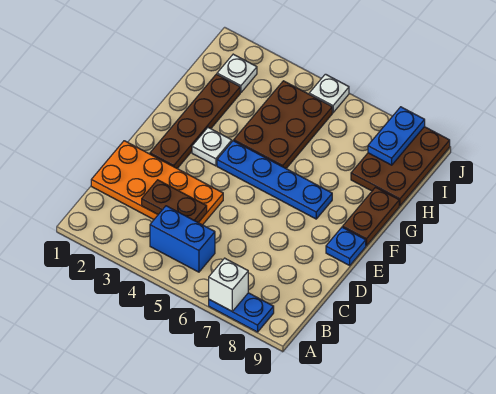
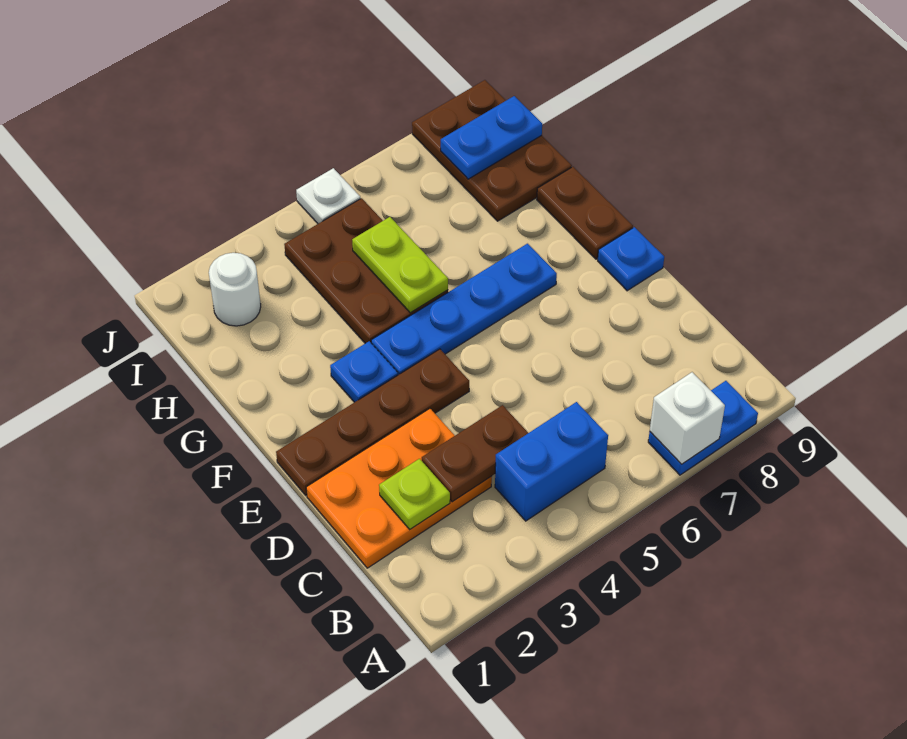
orange plate C1:D4 level 1 -> orange plate C1:D3 level 1
none -> lime plate C2 level 2
brown plate E2:H2 level 1 -> brown plate E1:E4 level 1
white plate F3 level 1 -> blue plate F3 level 1
none -> lime plate G5:H5 level 2
white plate I2 level 1 -> white round brick I2 level 1
blue plate I8:J8 level 2 -> blue plate I8:I9 level 2

